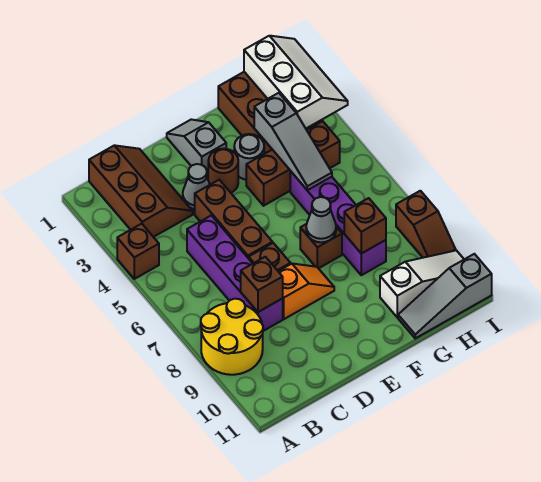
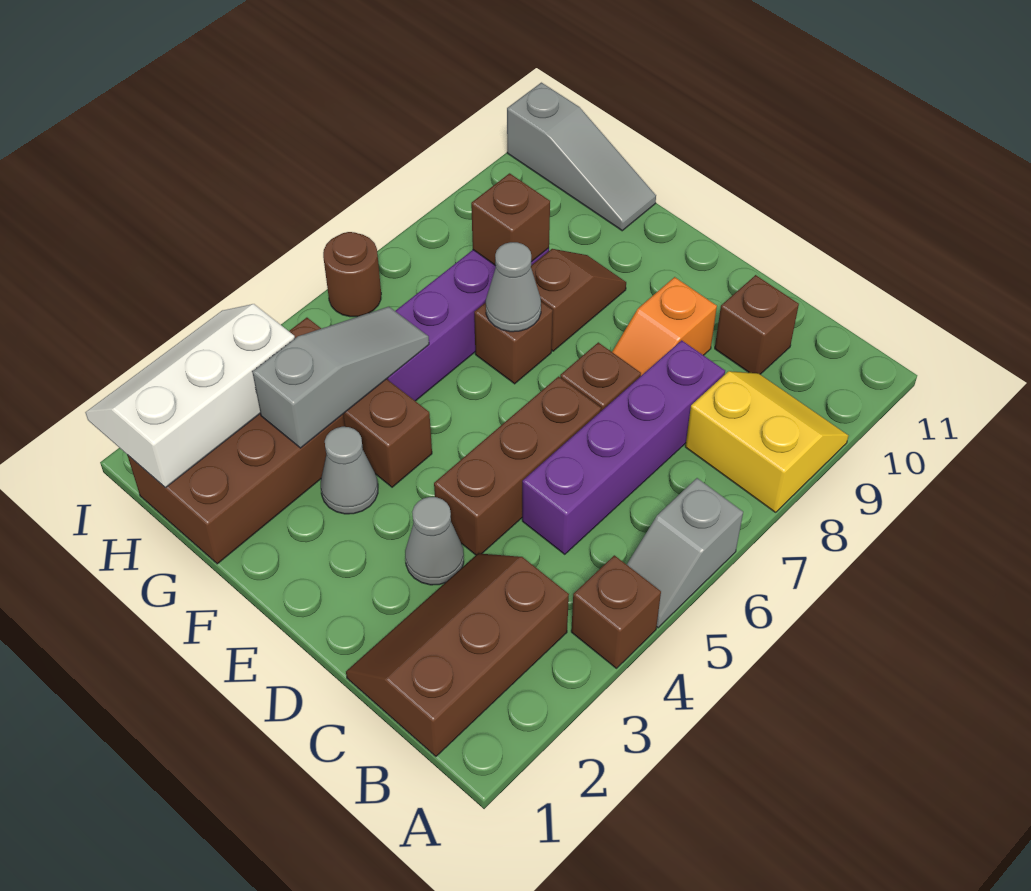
yellow round brick A8:B9 level 1 -> yellow slope A8:B9 level 1 top 8
brown brick C8 level 2 -> brown brick C10 level 1
orange slope D8:E8 level 1 top D -> orange slope D8:D9 level 1 top 9
grey slope E1:E2 level 1 top 2 -> grey slope A5:A6 level 1 top 6
brown round brick E3 level 1 -> brown round brick I6 level 1
grey round brick F3 level 1 -> grey cone F3 level 1
white slope G10:I10 level 1 top G -> none
brown slope I8:I9 level 1 top 8 -> brown slope F8:F9 level 1 top 8

